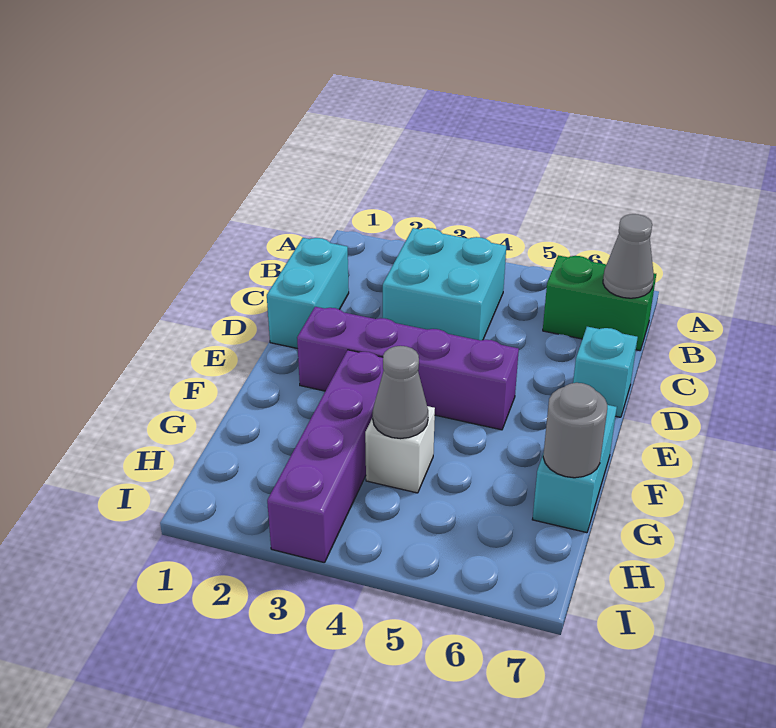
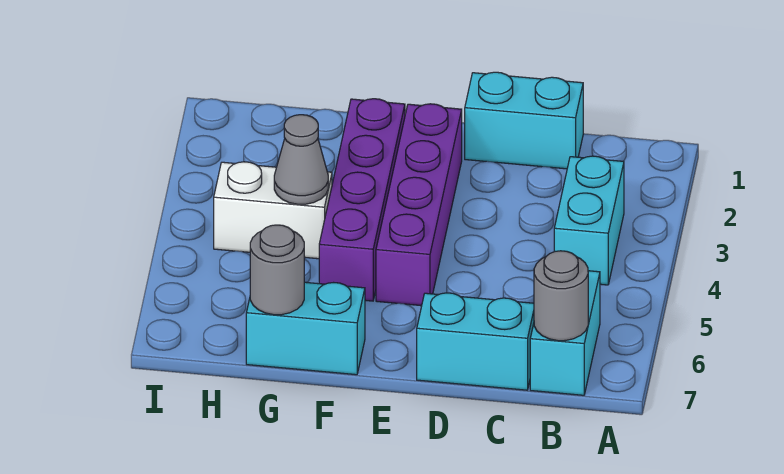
cyan brick B3:C4 level 1 -> cyan brick B3:B4 level 1
green brick B6:B7 level 1 -> cyan brick B6:B7 level 1
grey cone B7 level 2 -> grey round brick B7 level 2
cyan brick D7 level 1 -> cyan brick C7:D7 level 1
purple brick F3:I3 level 1 -> purple brick F2:F5 level 1
white brick G4 level 1 -> white brick G4:H4 level 1

